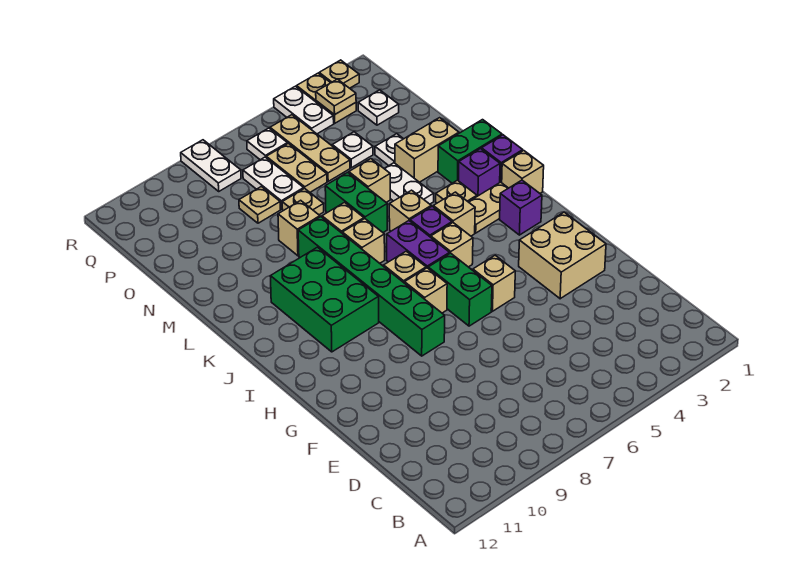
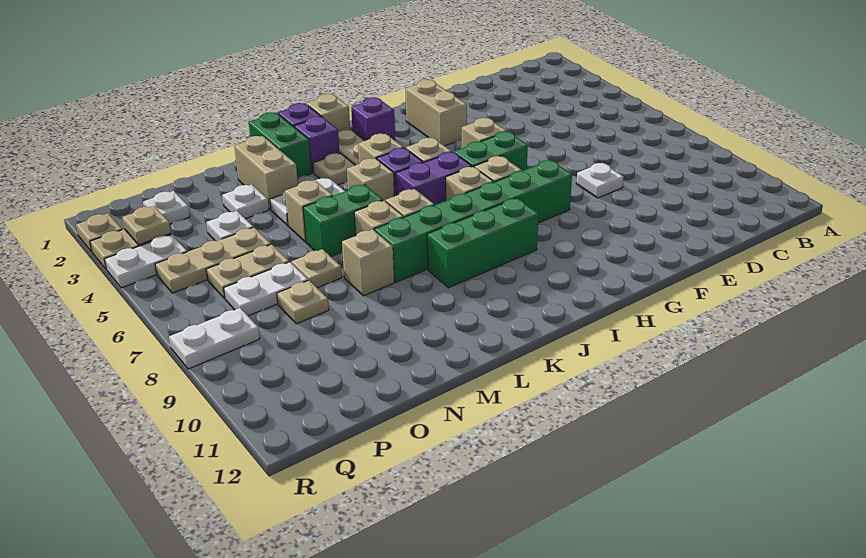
tan brick F2:G3 level 1 -> tan brick G2:G3 level 1
green brick I9:K10 level 1 -> green brick I9:K9 level 1
white plate Q6 level 1 -> white plate E8 level 1

